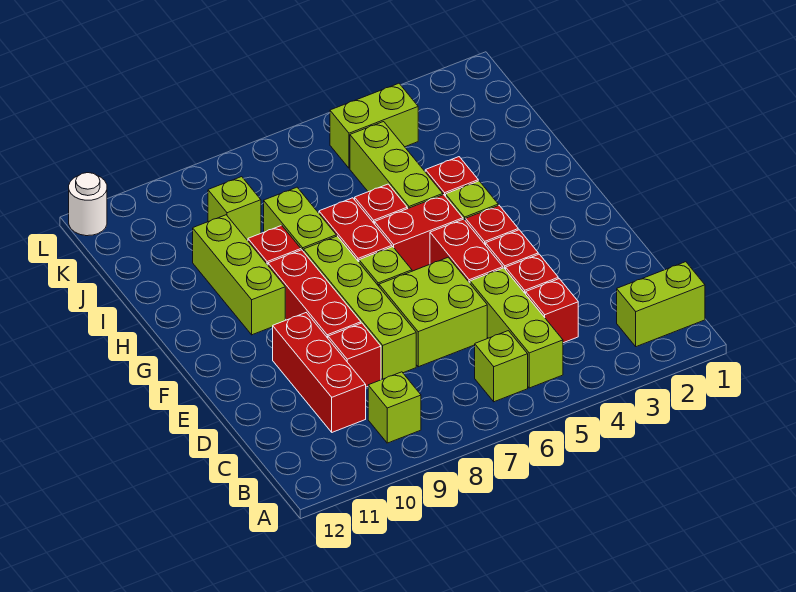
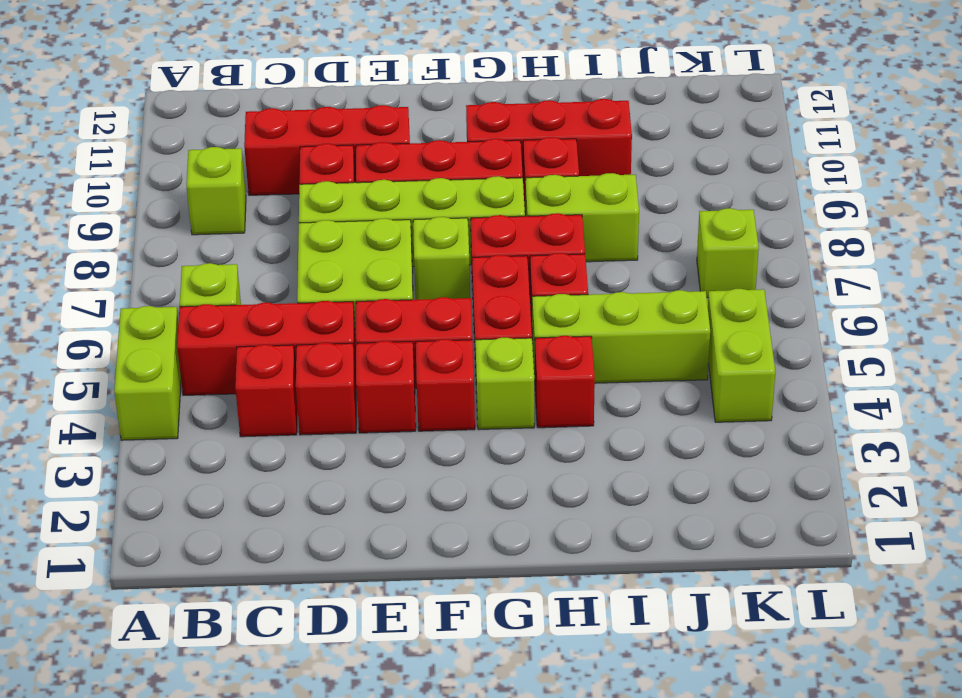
lime brick B1:B2 level 1 -> lime brick A4:A5 level 1
lime brick B5:D5 level 1 -> red brick B5:D5 level 1
lime brick G10:I10 level 1 -> red brick G10:I10 level 1
lime brick J9 level 1 -> lime brick K7 level 1
white round brick L12 level 1 -> none

